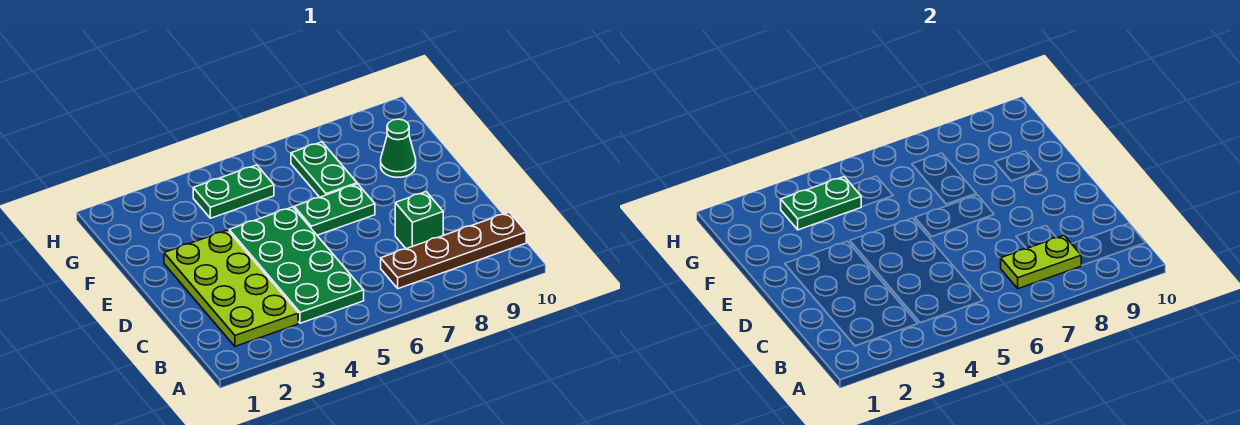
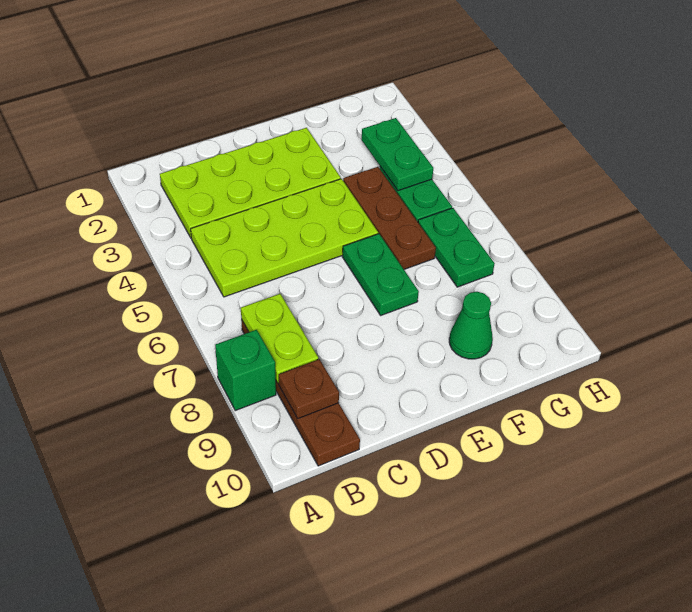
green plate B4:E5 level 1 -> lime plate B4:E5 level 1
none -> brown plate B9 level 2
green brick C8 level 1 -> green brick A8 level 1
none -> brown plate F4:F6 level 1
green plate F7:G7 level 1 -> green plate G6:G7 level 1

